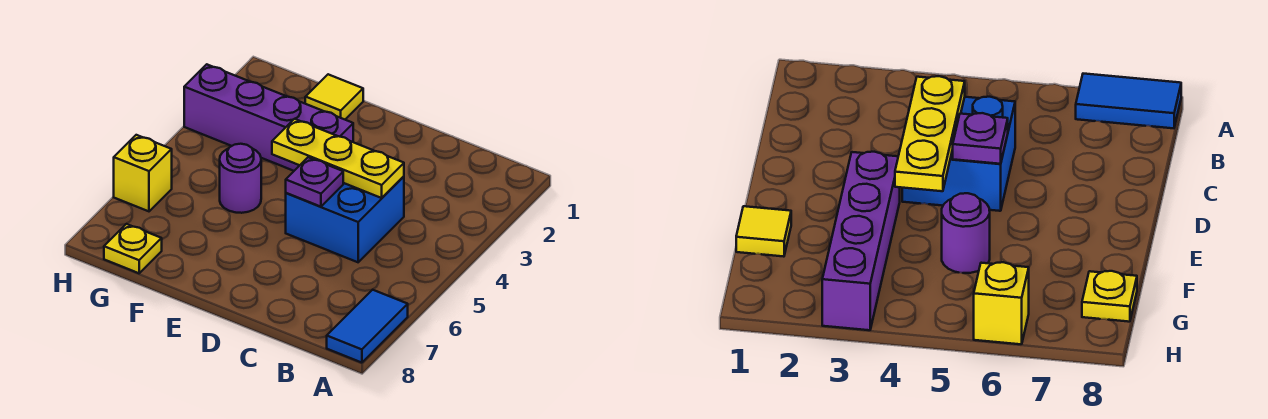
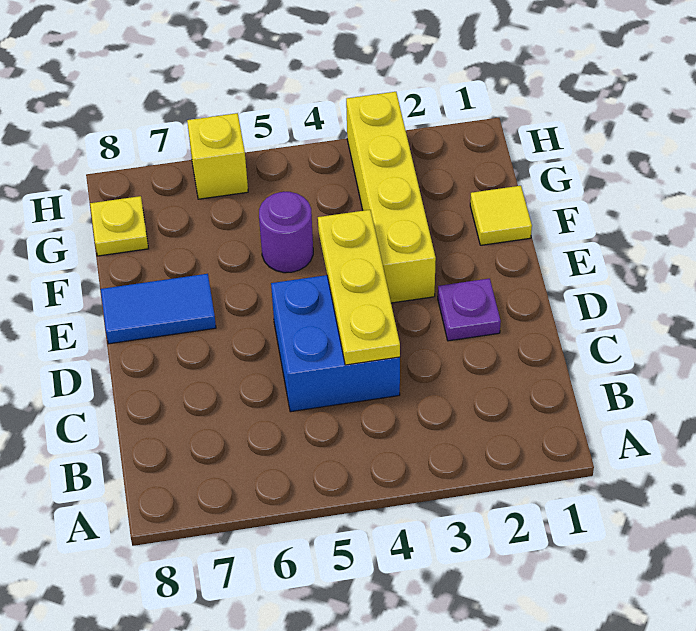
blue tile A7:A8 level 1 -> blue tile E7:E8 level 1
purple plate D5 level 2 -> purple plate D2 level 1
purple brick E3:H3 level 1 -> yellow brick E3:H3 level 1

